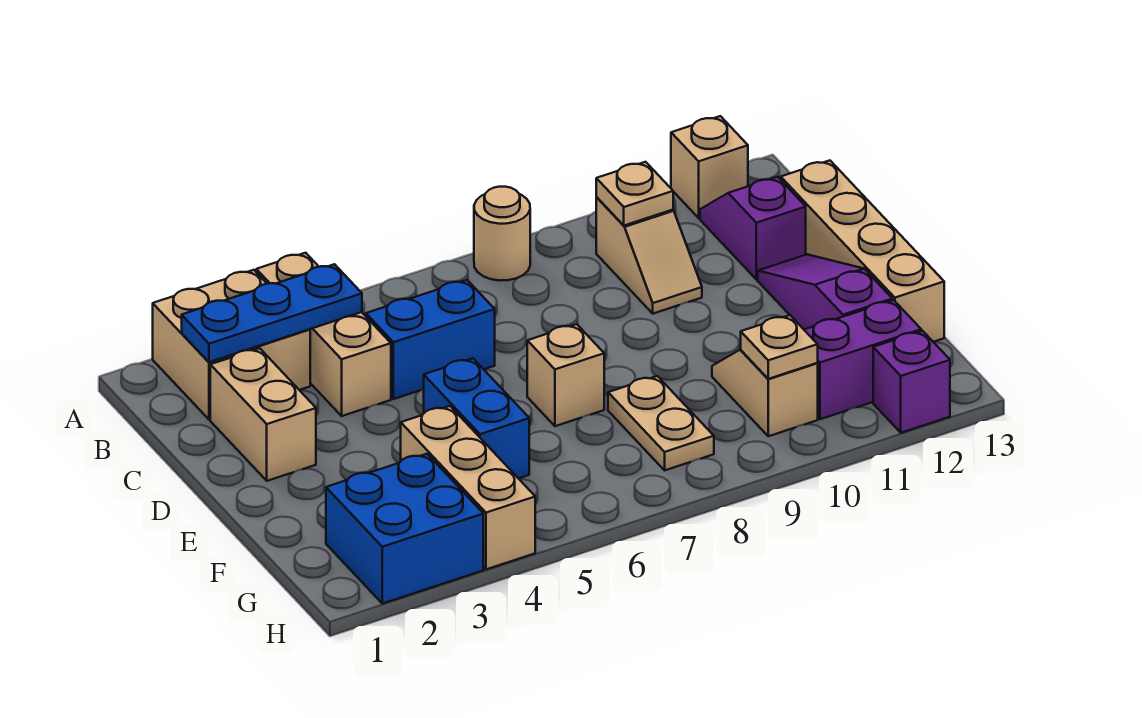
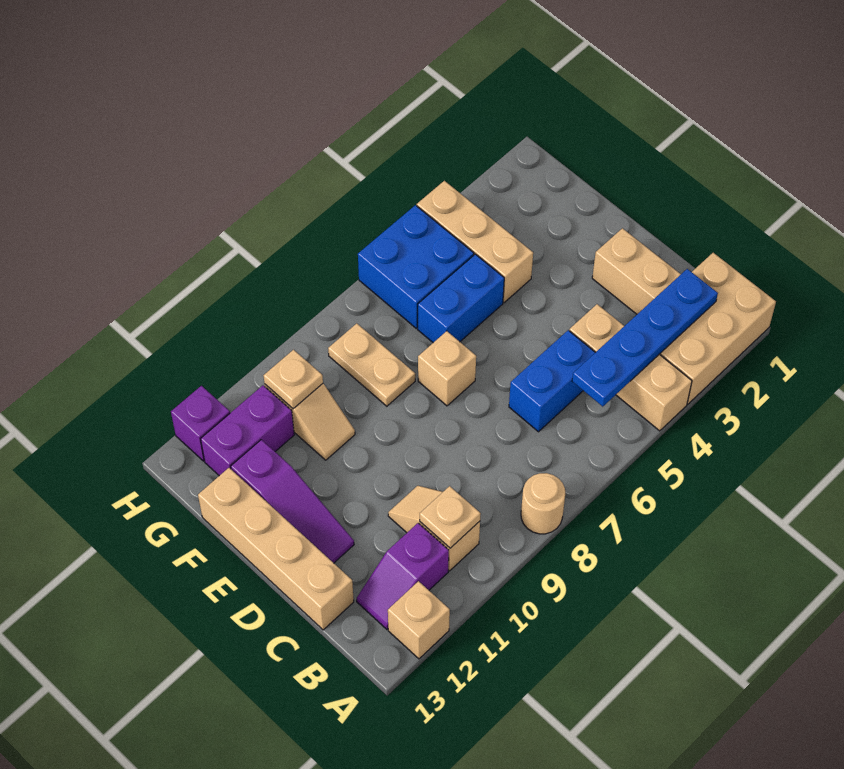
tan brick A2:B3 level 1 -> tan brick A1:B3 level 1
blue plate B2:B4 level 2 -> blue plate B2:B5 level 2
purple slope B12:C12 level 1 top C -> purple slope B11:B12 level 1 top 11
blue brick E5:F5 level 1 -> blue brick F5:F6 level 1
blue brick G2:H3 level 1 -> blue brick G5:H6 level 1

